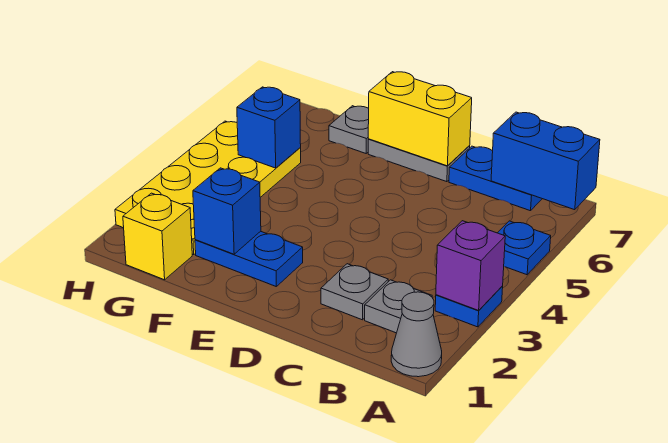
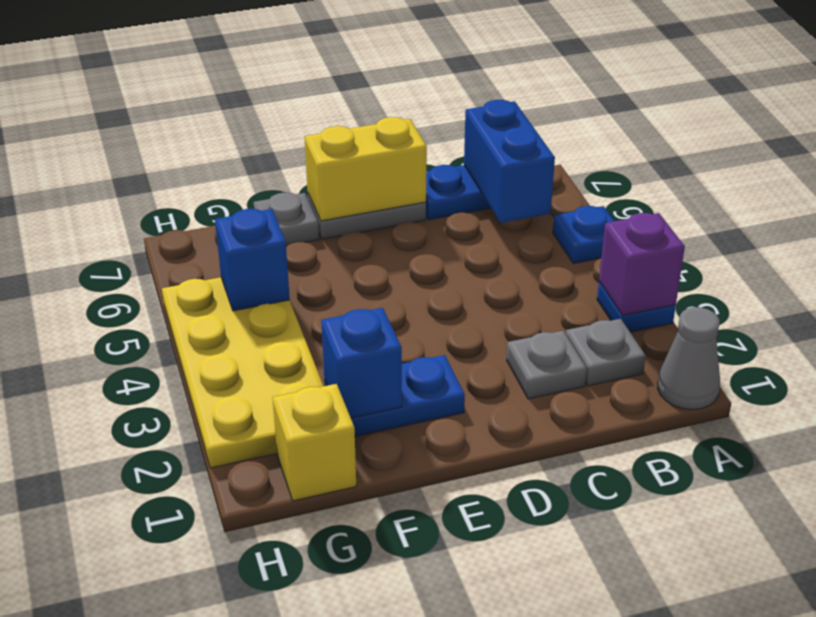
blue brick A7:B7 level 2 -> blue brick B6:B7 level 2

